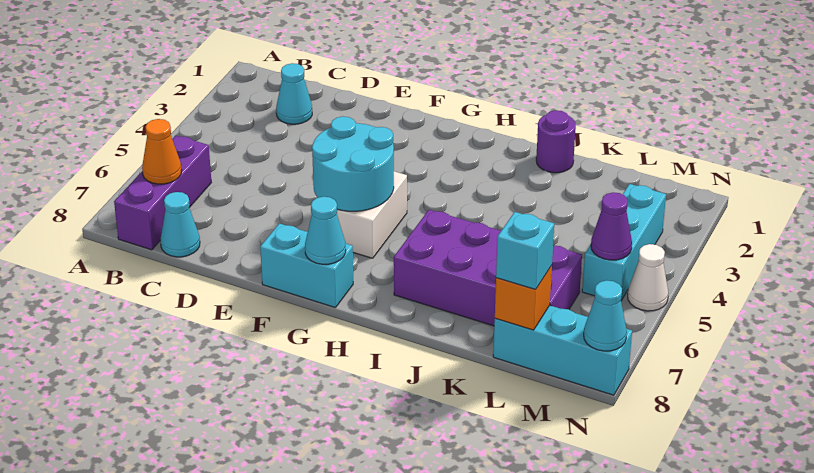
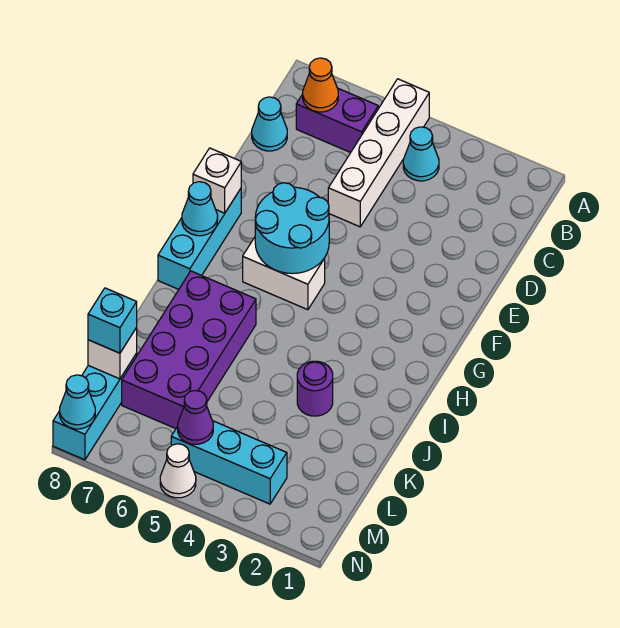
none -> white brick A5:D5 level 1
purple brick B6:B8 level 1 -> purple brick B6:B7 level 1
cyan cone C2 level 1 -> cyan cone B4 level 1
cyan brick F8:G8 level 1 -> cyan brick F8:H8 level 1
none -> white brick F8 level 2
purple round brick J1 level 1 -> purple round brick J3 level 1
orange brick L8 level 2 -> white brick L8 level 2

